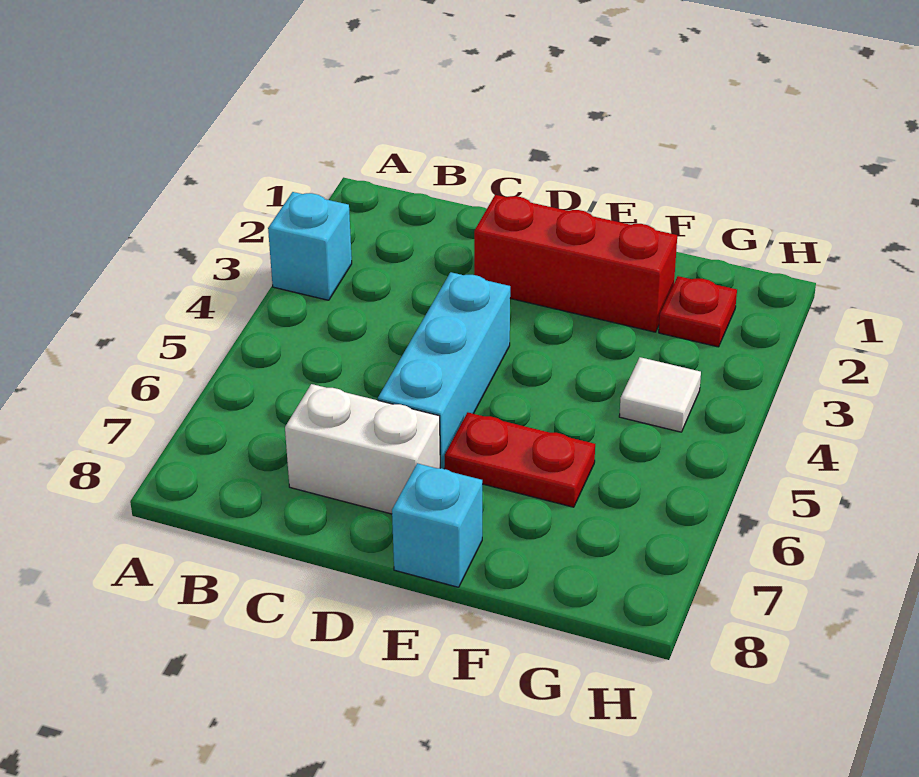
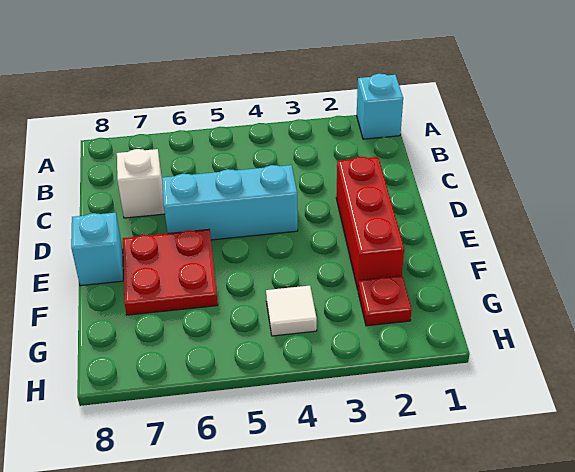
cyan brick A3 level 1 -> cyan brick A1 level 1
white brick C7:D7 level 1 -> white brick C7 level 1
red plate E6:F6 level 1 -> red plate E6:F7 level 1

